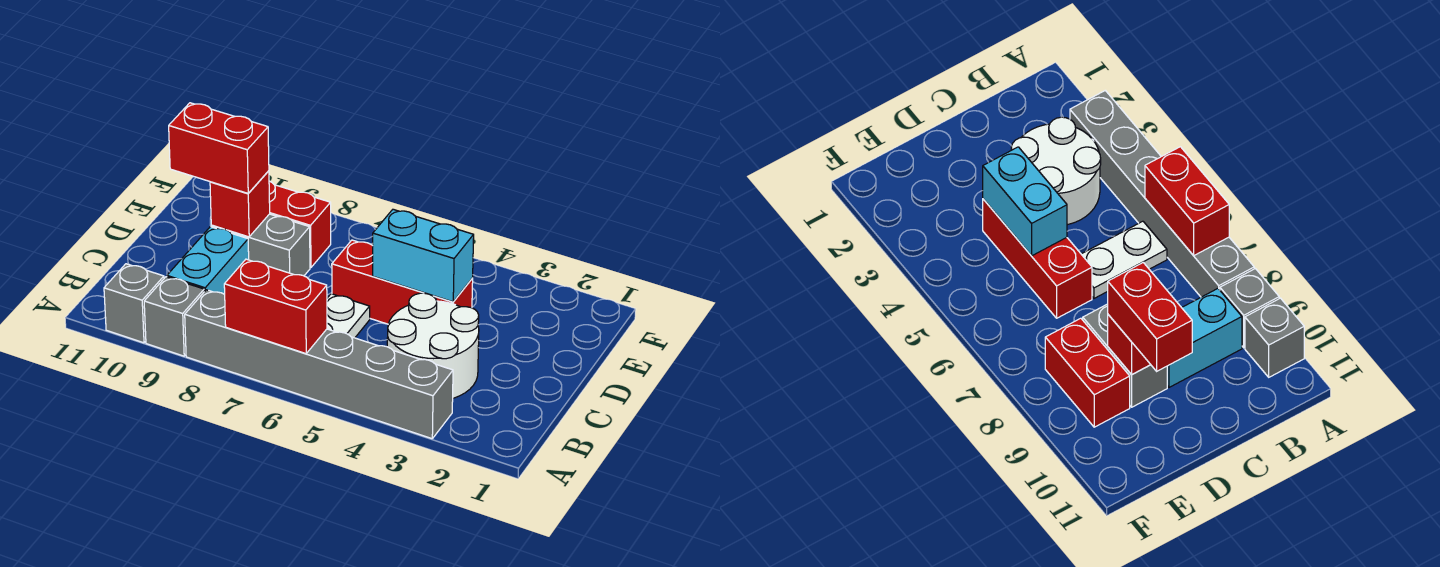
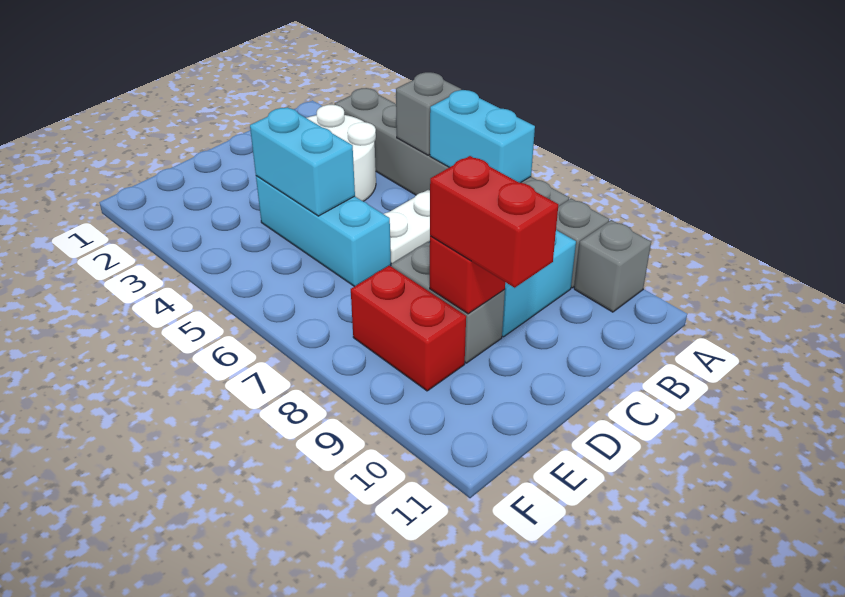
none -> grey brick A5 level 2
red brick A6:A7 level 2 -> cyan brick A6:A7 level 2
red brick D4:D6 level 1 -> cyan brick D4:D6 level 1

